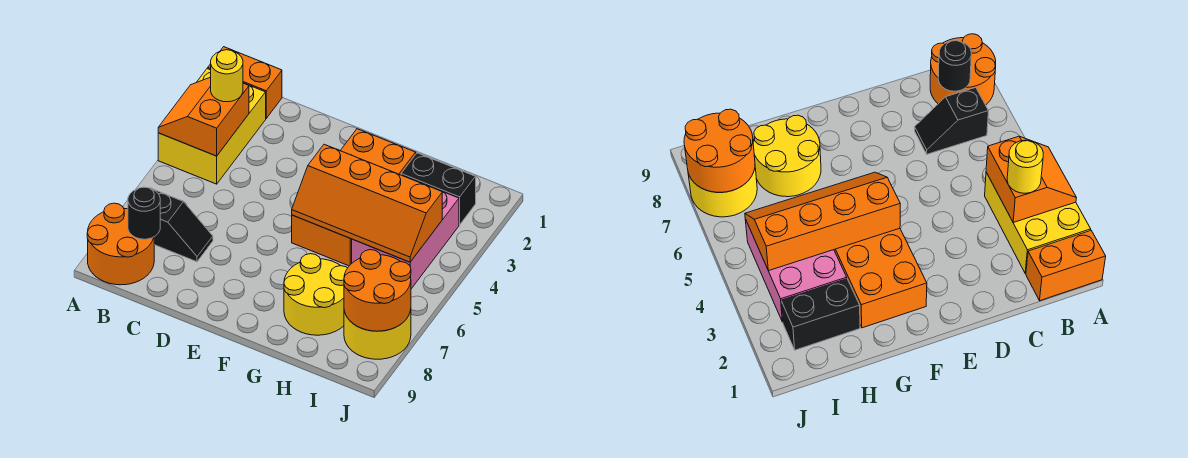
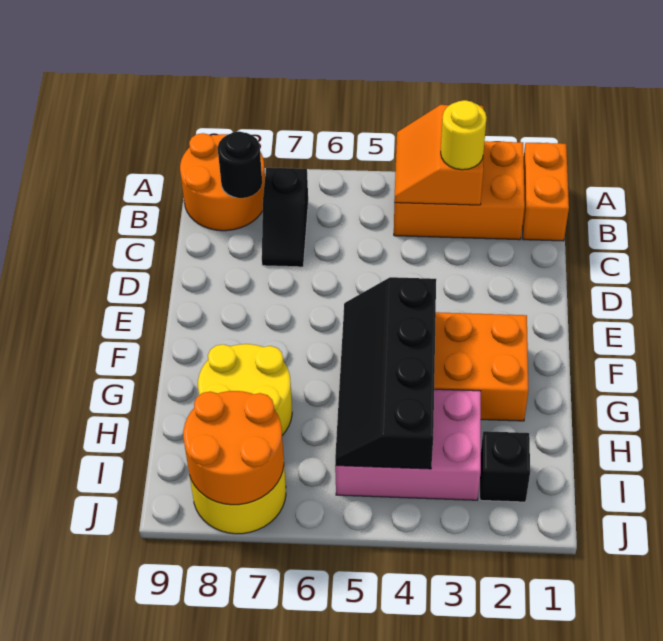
yellow brick A2:B4 level 1 -> orange brick A2:B4 level 1
orange slope A3:B4 level 2 top B -> orange slope A3:B4 level 2 top 3
orange slope F4:I5 level 2 top 4 -> black slope F4:I5 level 2 top 4
black brick H2:I2 level 1 -> black brick I2 level 1

